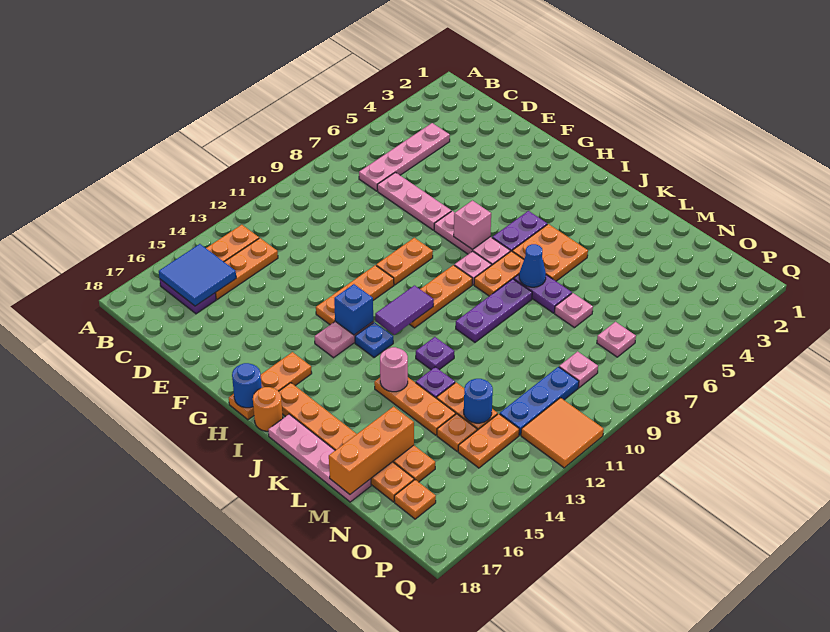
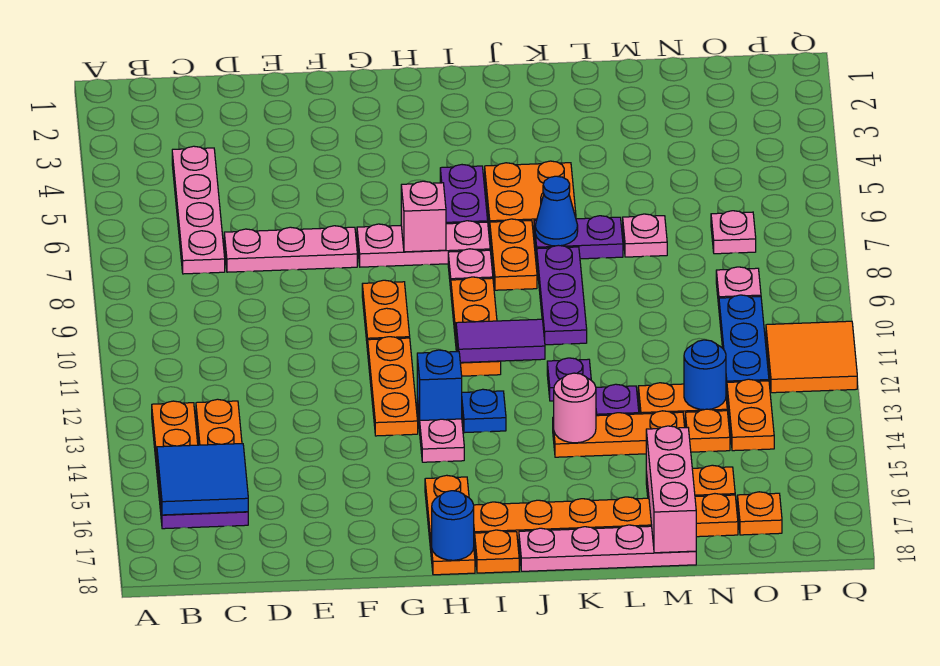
purple tile I11:I12 level 2 -> purple tile I11:J11 level 2
orange round brick I18 level 1 -> orange plate I18 level 1
orange brick M16:M18 level 2 -> pink brick M16:M18 level 2

